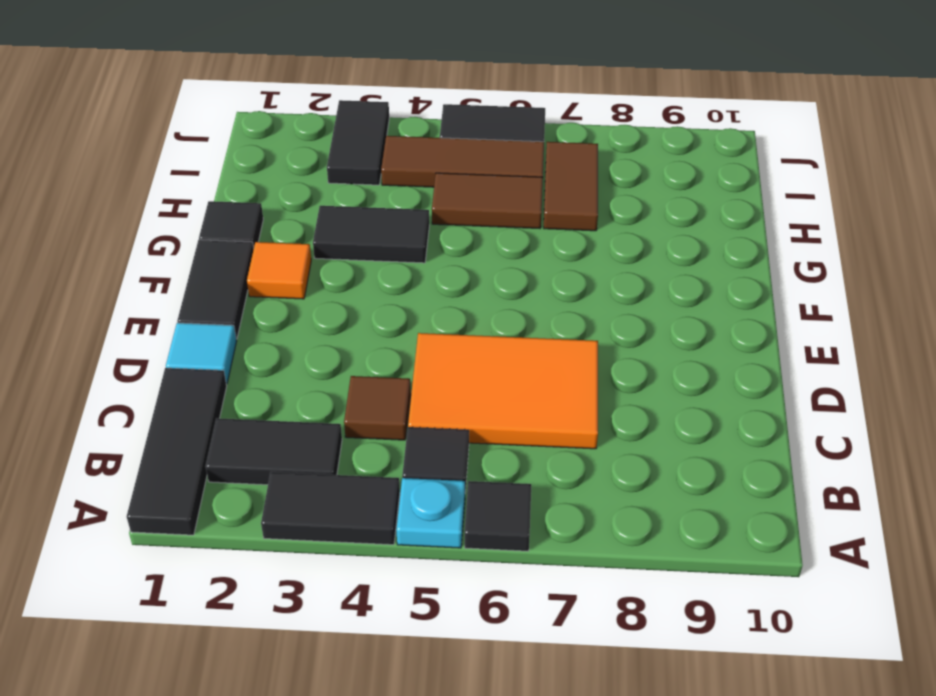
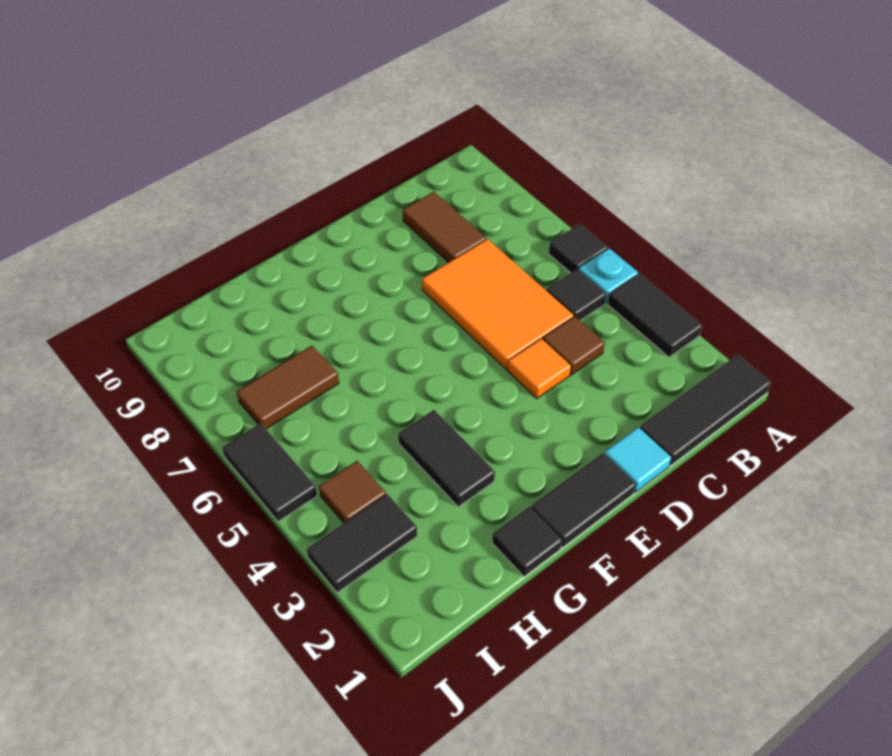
black tile B2:B3 level 1 -> none
orange tile F2 level 1 -> orange tile D4 level 1
brown tile H5:H6 level 1 -> brown tile C8:C9 level 1
brown tile I4:I6 level 1 -> brown tile I4 level 1

